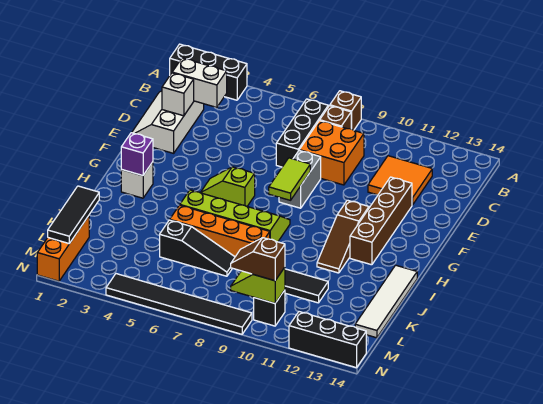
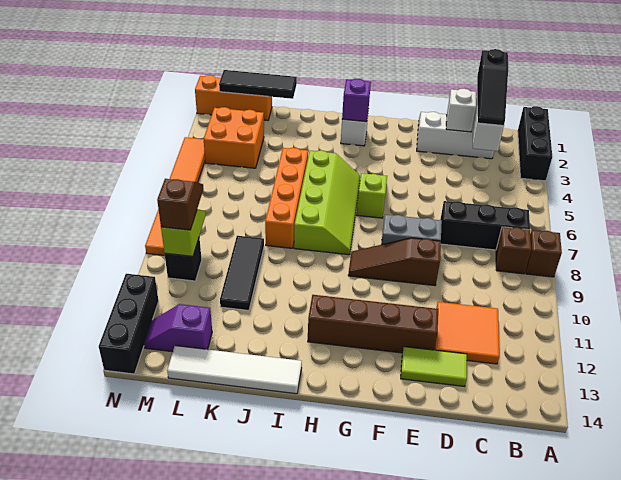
orange brick C8:D9 level 1 -> orange brick L3:M4 level 1
lime tile F8:G8 level 2 -> lime tile D13:E13 level 1
brown slope G11:I11 level 1 top G -> brown slope E9:G9 level 1 top E
black slope K5:K7 level 1 top 5 -> black slope C1:C3 level 3 top 1
none -> purple slope L13:M13 level 1 top L
black tile N4:N9 level 1 -> orange tile N4:N9 level 1

